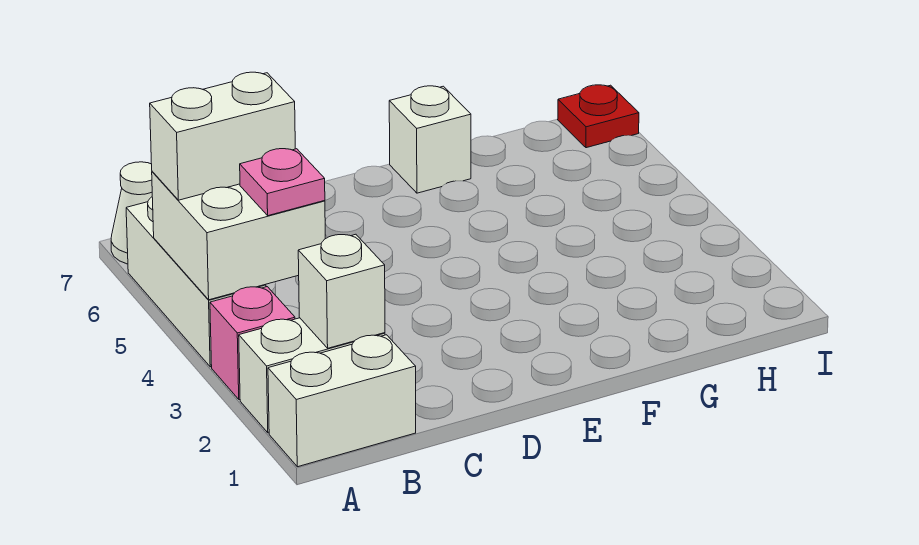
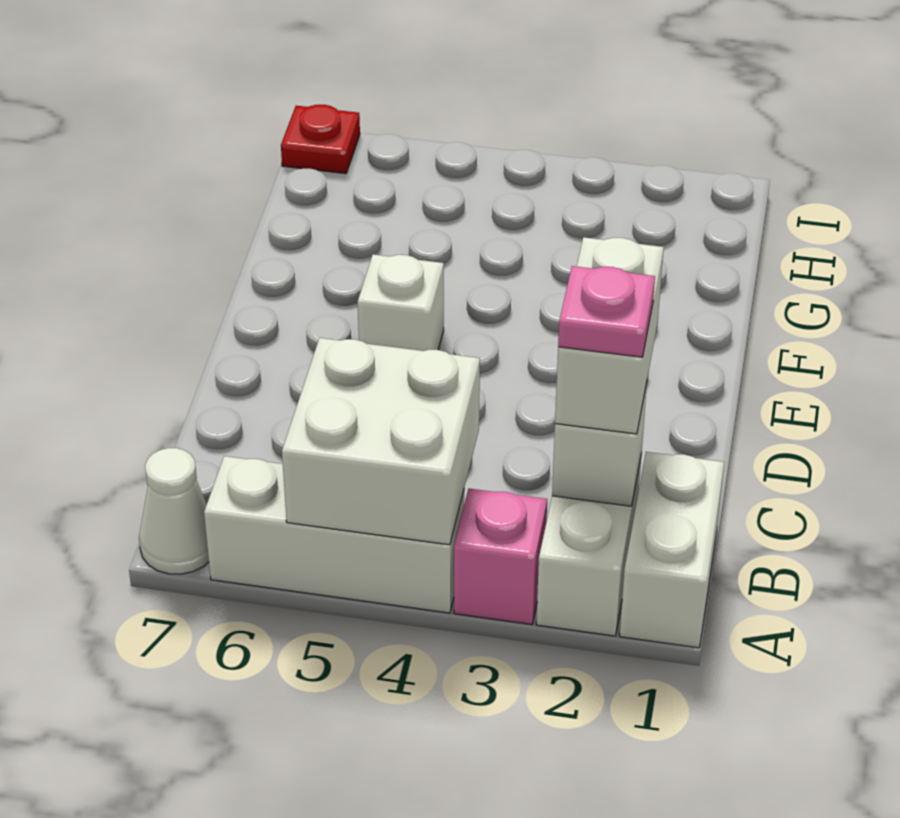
white brick A5:B5 level 3 -> white brick B2:C2 level 3
pink plate B4 level 3 -> pink plate B2 level 4
white brick F7 level 1 -> white brick E5 level 1

